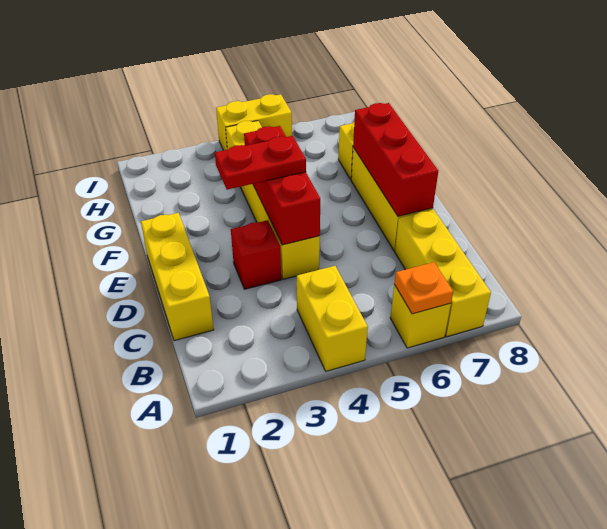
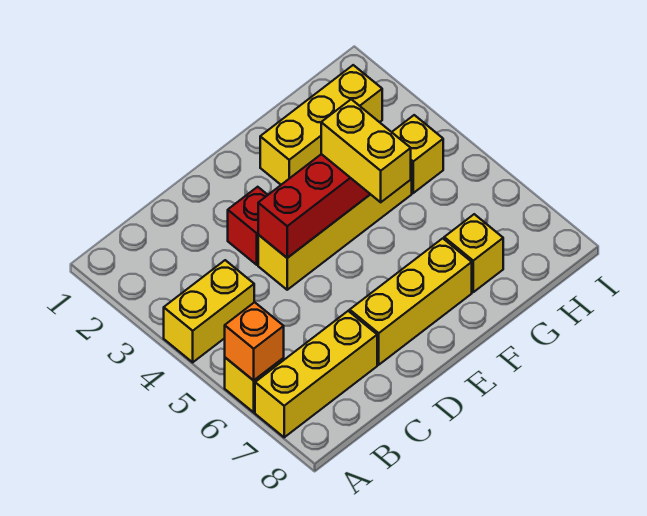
orange plate A6 level 2 -> orange brick A6 level 2
yellow brick C1:E1 level 1 -> yellow brick F2:H2 level 1
red brick D7:F7 level 2 -> none
red plate E3:E4 level 3 -> none
yellow brick I4:I5 level 1 -> yellow brick F4:F5 level 3

